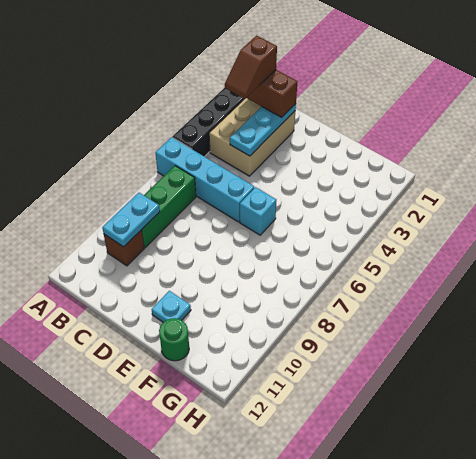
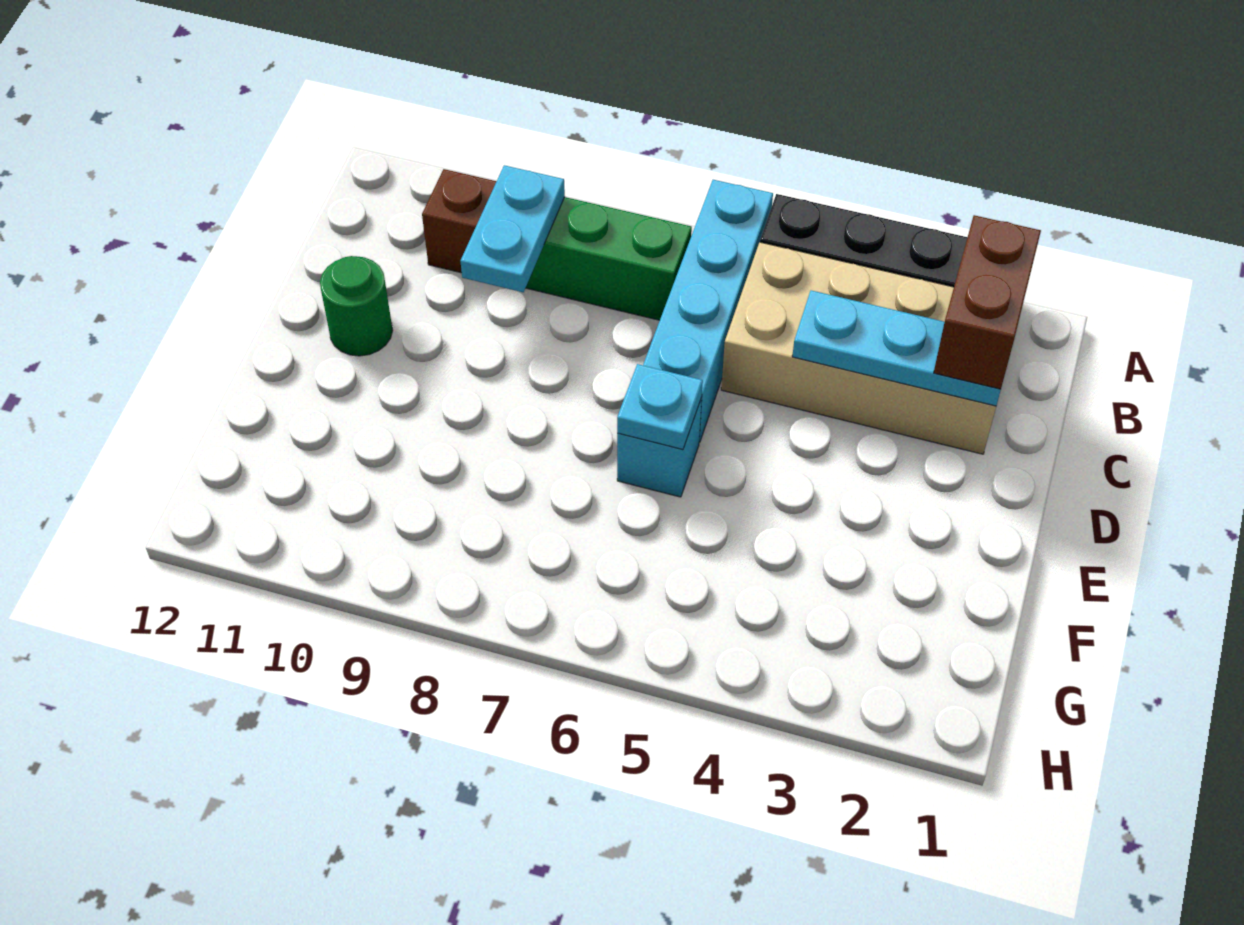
tan brick B2:C4 level 1 -> tan brick B2:C5 level 1
brown slope B2:B3 level 4 top 2 -> none
cyan plate B9:B10 level 2 -> cyan plate B9:C9 level 2
cyan plate E11 level 1 -> cyan plate E6 level 2
green round brick F12 level 1 -> green round brick D11 level 1

